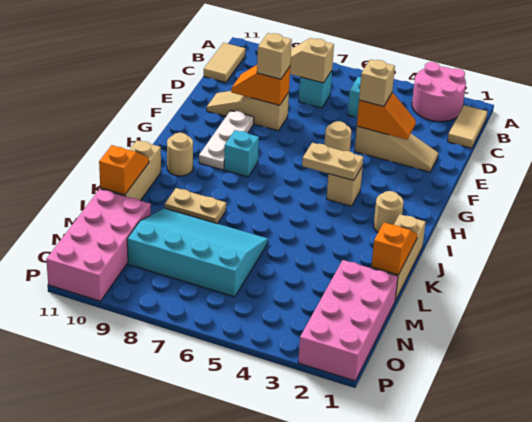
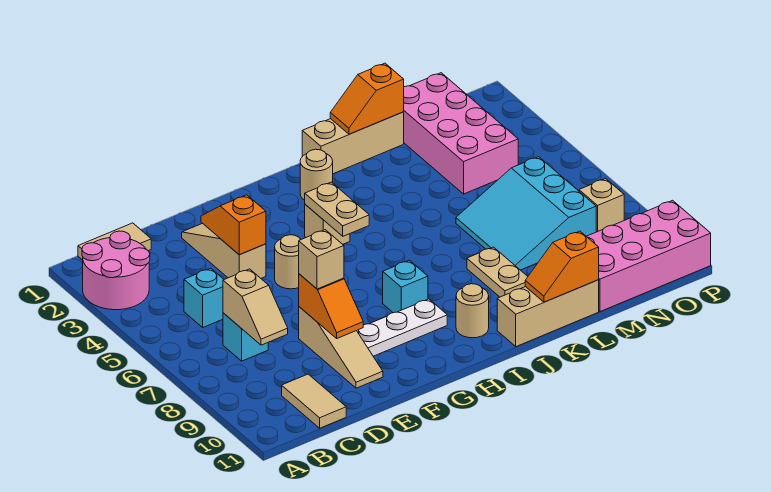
tan tile B11:C11 level 1 -> tan tile C10:C11 level 1
tan brick E4 level 3 -> tan brick O8 level 1
cyan slope L6:N9 level 1 top N -> cyan slope L6:N8 level 1 top N
pink brick M1:P2 level 1 -> pink brick M1:N4 level 1

